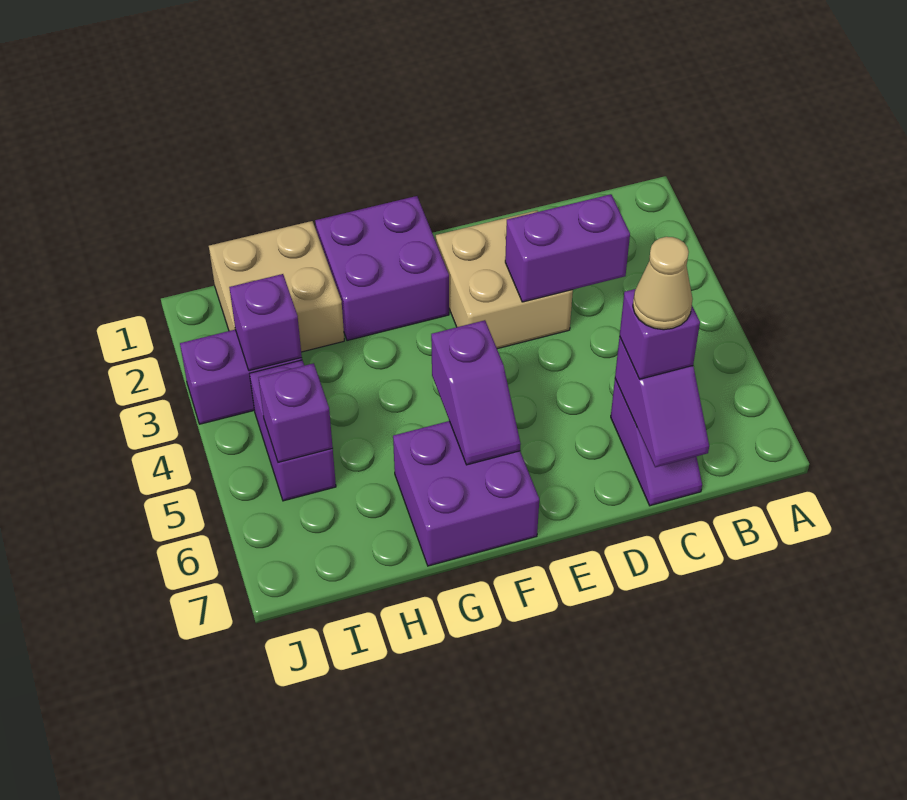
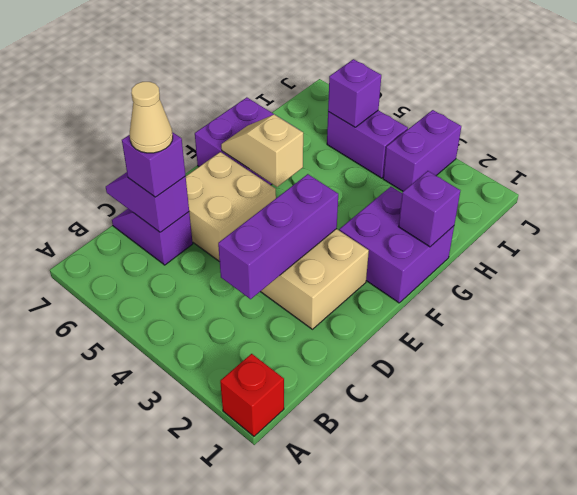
none -> red brick A1 level 1
purple brick C3:D3 level 2 -> purple brick C3:E3 level 2
purple slope F5:F6 level 2 top 5 -> tan slope F5:F6 level 2 top 5
tan brick H1:I2 level 1 -> tan brick D5:E6 level 1
purple brick I3 level 2 -> purple brick G1 level 2

